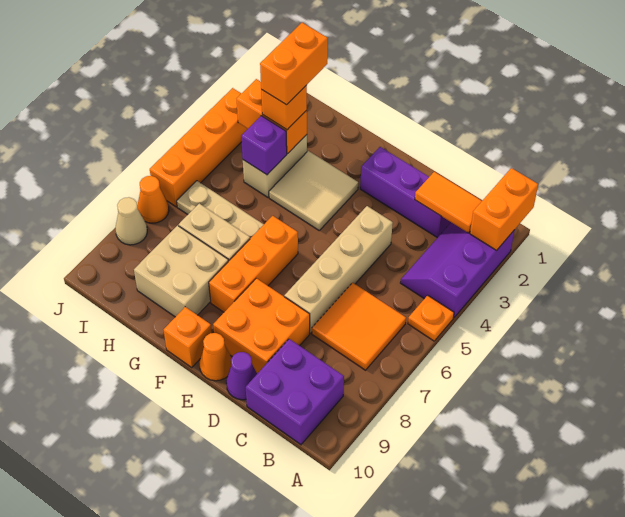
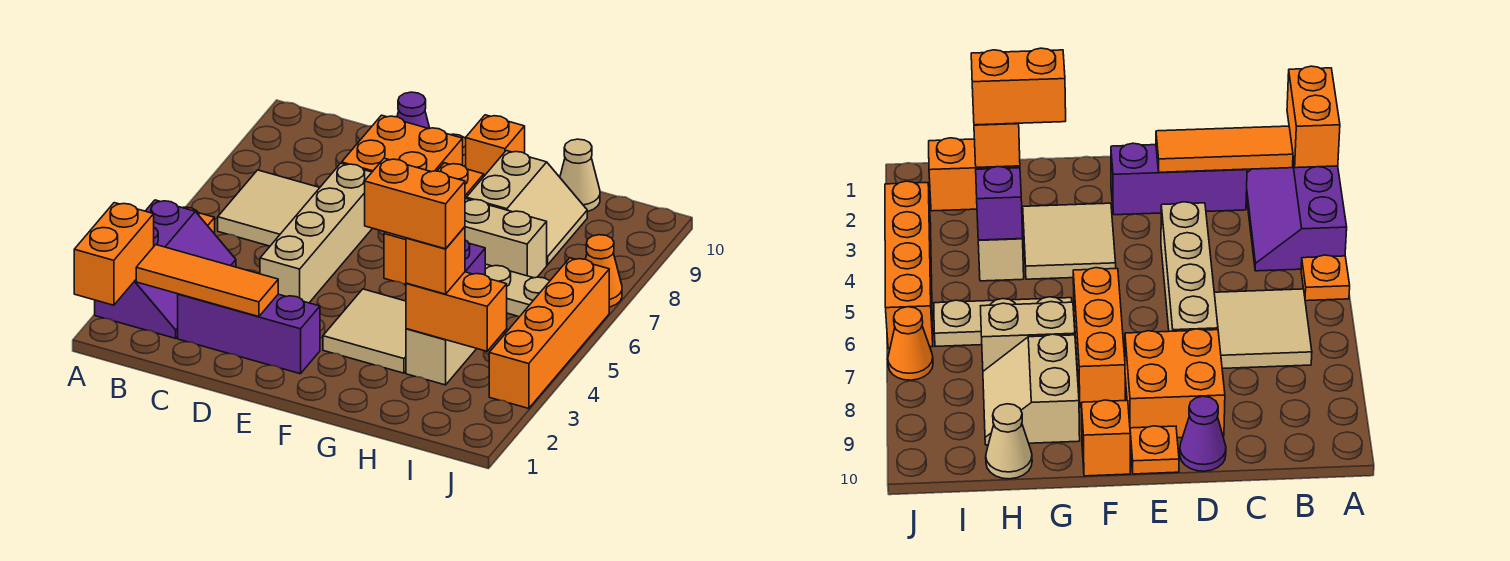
orange tile B2:C2 level 2 -> orange tile B2:D2 level 2
orange tile B6:C7 level 1 -> tan tile B6:C7 level 1
purple brick B9:C10 level 1 -> none
orange cone E10 level 1 -> orange plate E10 level 1
tan brick G8:H9 level 1 -> tan slope G8:H9 level 1 top G
orange brick H2:H3 level 4 -> orange brick G3:H3 level 4
tan cone J8 level 1 -> tan cone H10 level 1

